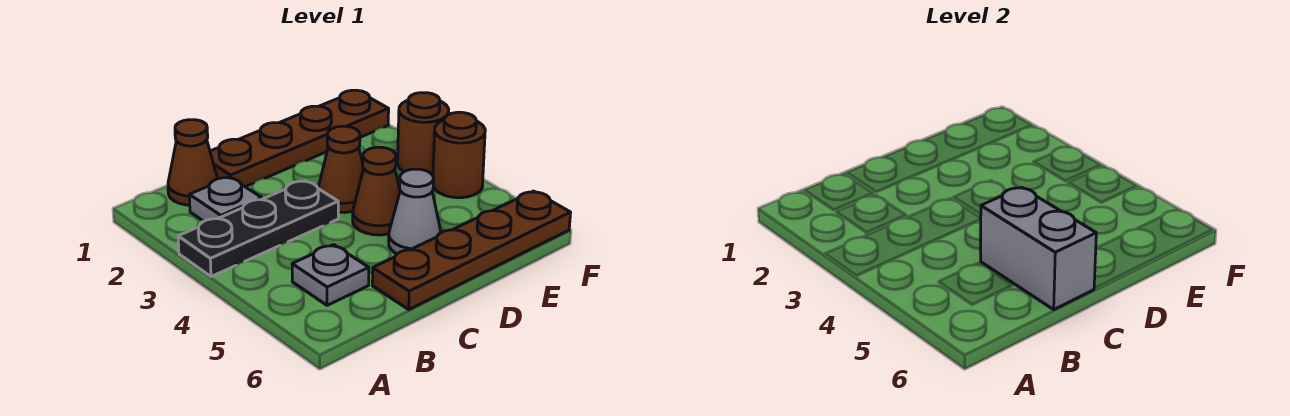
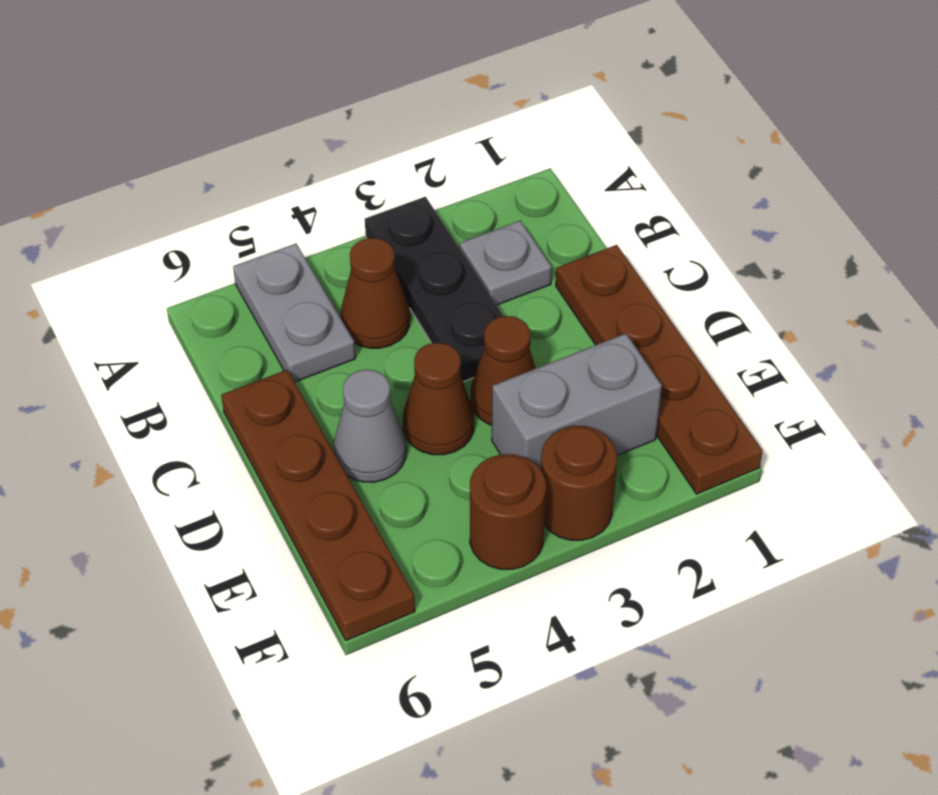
brown cone B1 level 1 -> brown cone B4 level 1
grey plate B5 level 1 -> grey plate A5:B5 level 1
grey brick C5:C6 level 2 -> grey brick E2:E3 level 1

